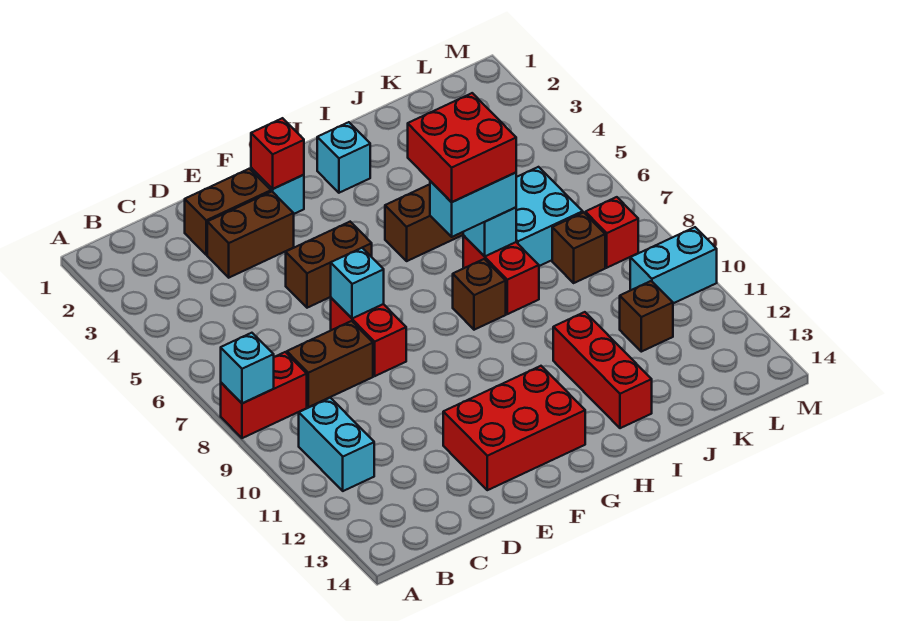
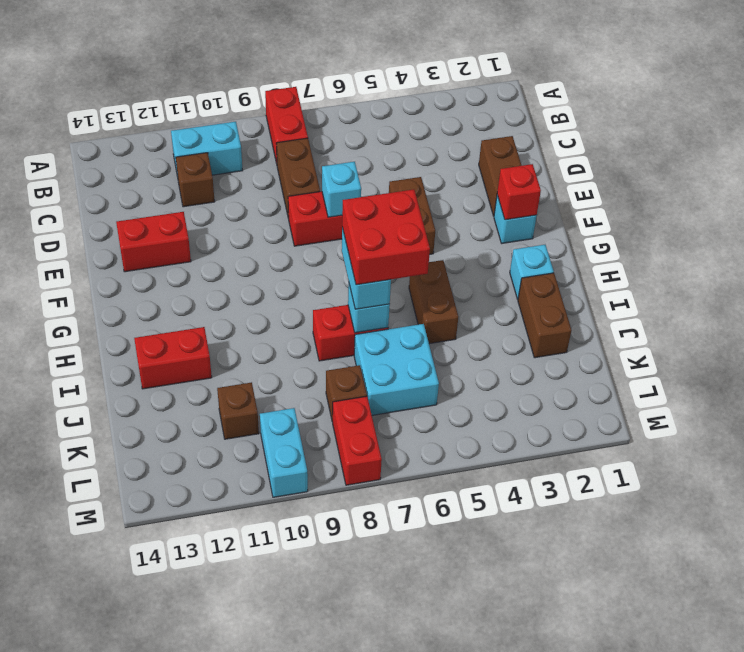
cyan brick A8 level 2 -> none
brown brick D3:E3 level 1 -> brown brick I2:J2 level 1
red brick E12:G13 level 1 -> red brick E12:E13 level 1
brown brick H8 level 1 -> brown brick C11 level 1
red brick I11:I13 level 1 -> red brick I12:I13 level 1
red brick L8 level 1 -> red brick L8:M8 level 1

